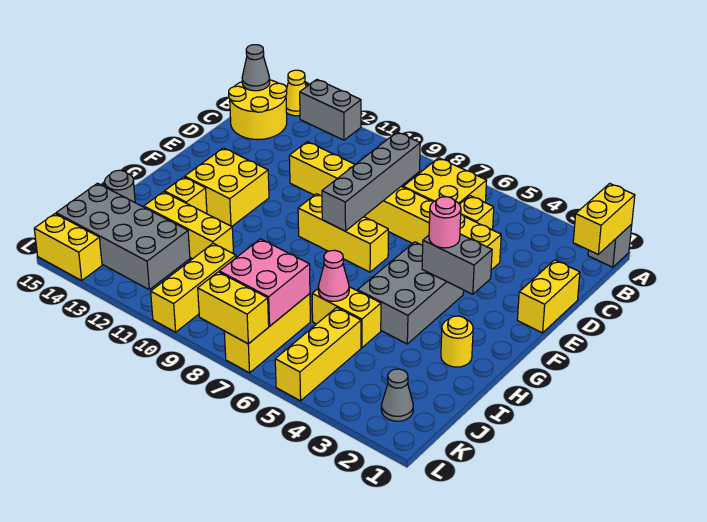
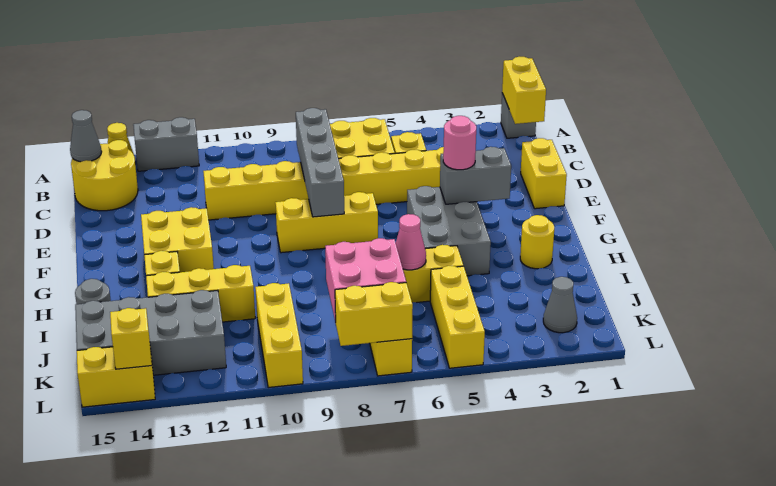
none -> yellow brick L14 level 2

